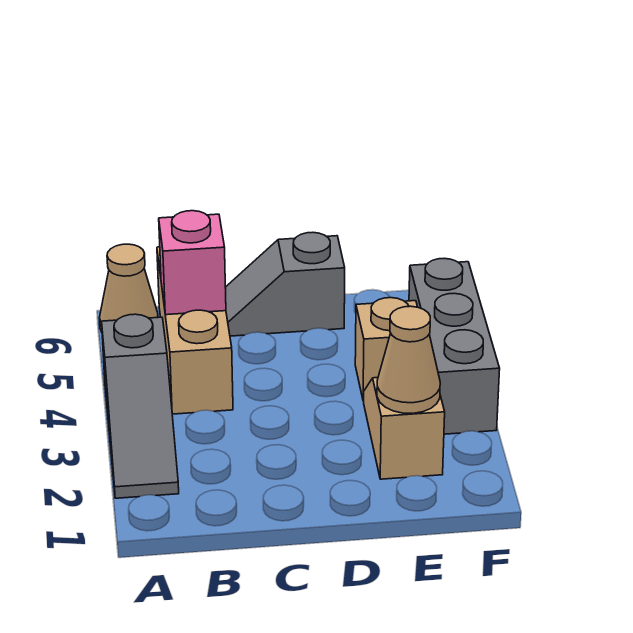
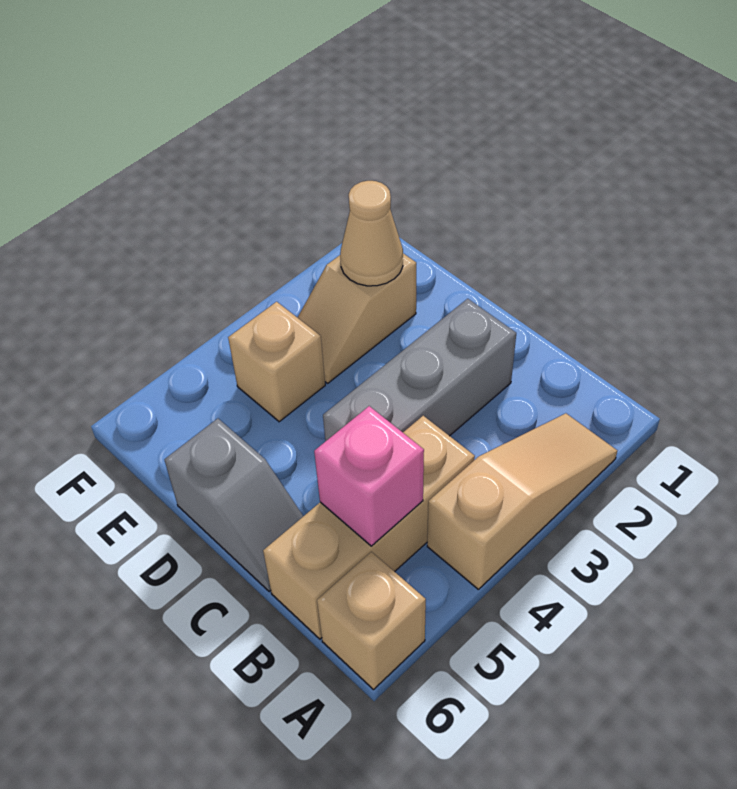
grey slope A2:A4 level 1 top 4 -> tan slope A2:A4 level 1 top 4
tan cone A6 level 1 -> tan brick A6 level 1
grey brick F3:F5 level 1 -> grey brick C2:C4 level 1

